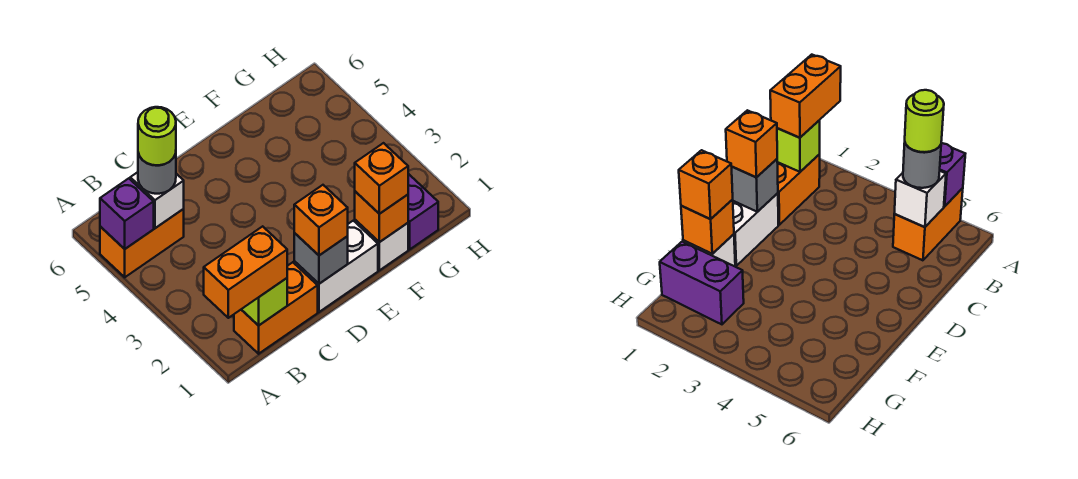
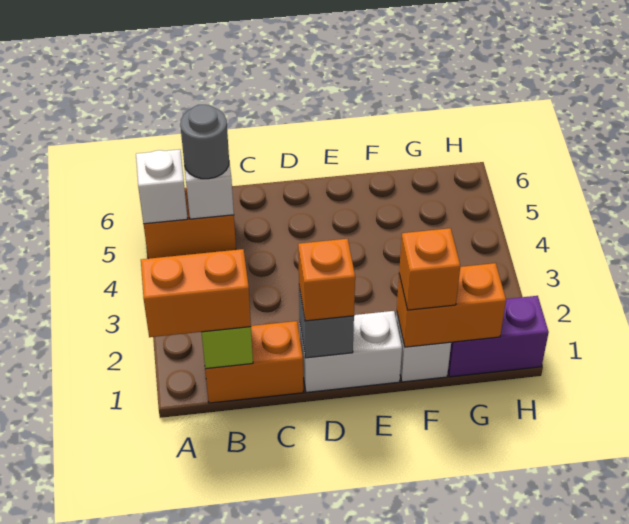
purple brick A5 level 2 -> white brick A5 level 2
lime round brick B5 level 4 -> none
orange brick F1 level 2 -> orange brick F1:G1 level 2
purple brick G1:G2 level 1 -> purple brick G1:H1 level 1

